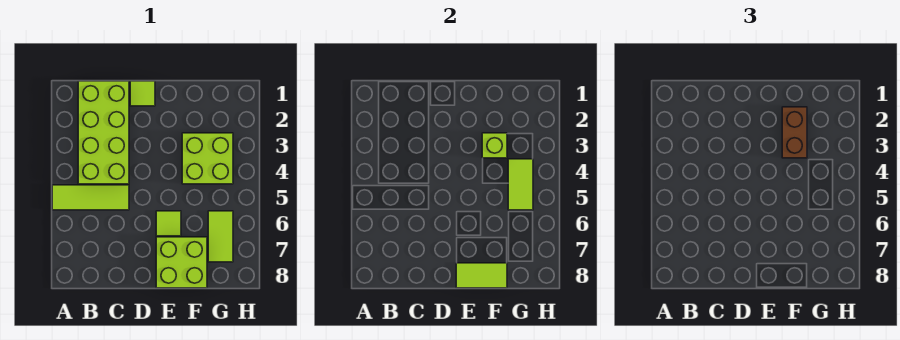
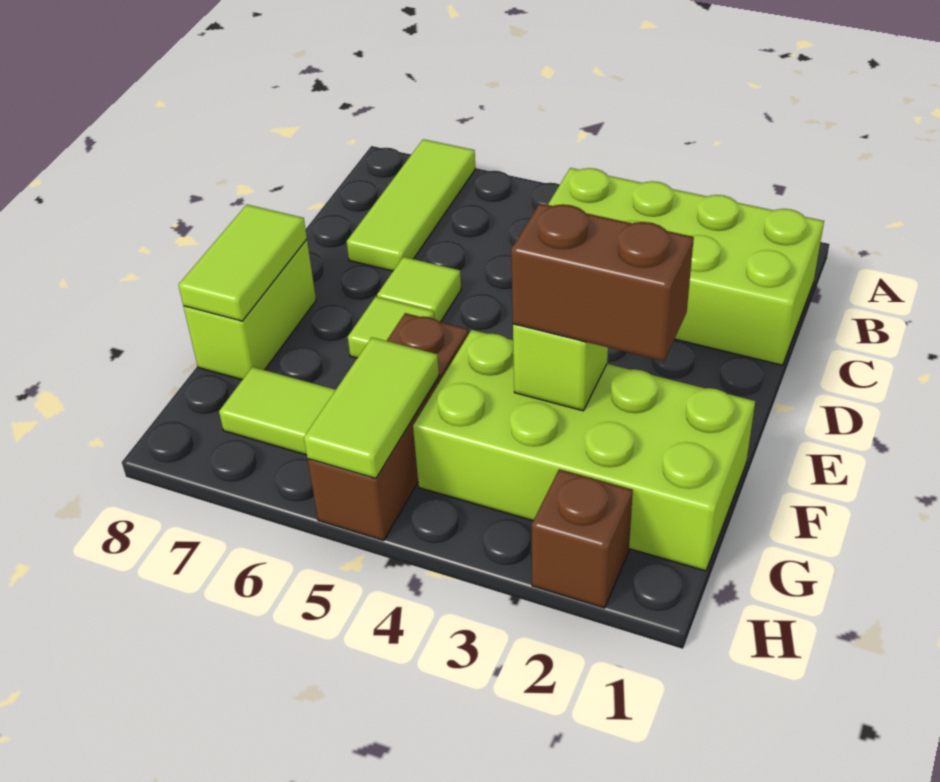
lime tile A5:C5 level 1 -> lime tile A7:C7 level 1
lime tile D1 level 1 -> lime tile D6 level 1
lime brick E7:F8 level 1 -> lime brick E8:F8 level 1
lime brick F3:G4 level 1 -> lime brick F1:G4 level 1
none -> brown brick F5:H5 level 1
lime tile G4:G5 level 2 -> lime tile G5:H5 level 2
none -> brown brick H2 level 1

